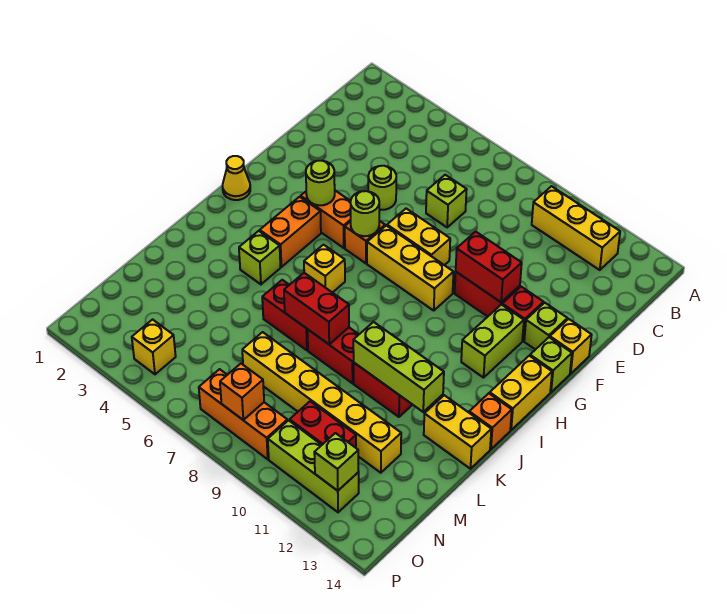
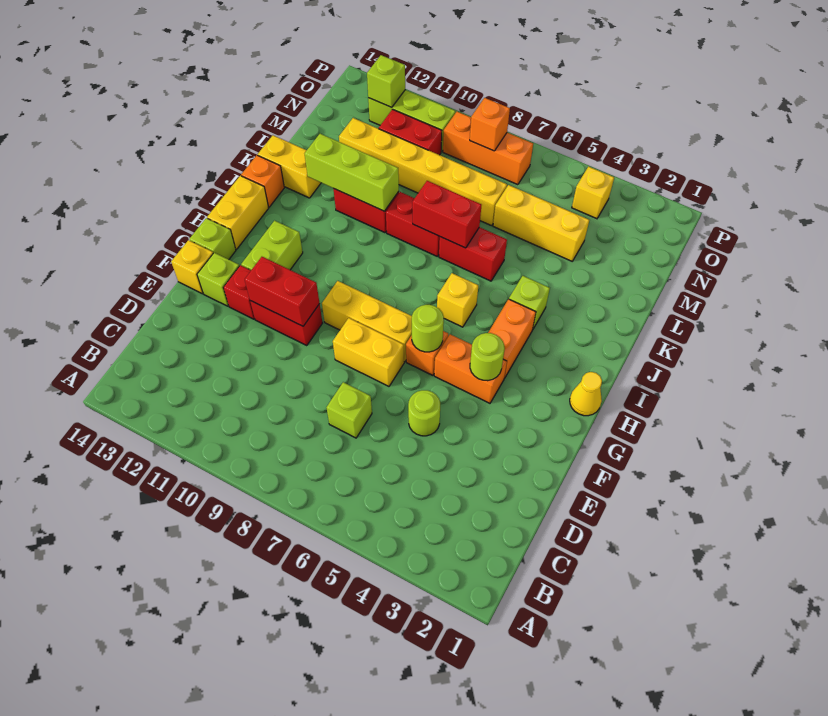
yellow brick B10:B12 level 1 -> yellow brick M4:M6 level 1

